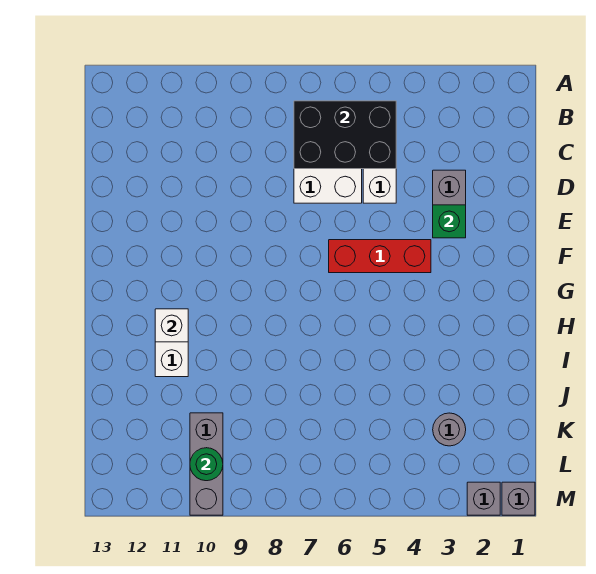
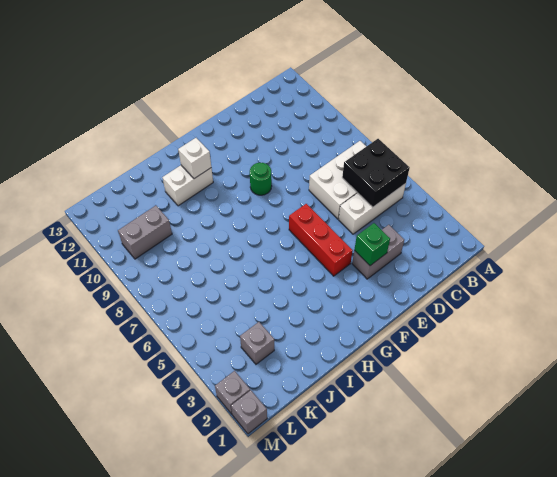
black brick B5:C7 level 2 -> black brick B5:C6 level 2
grey round brick K3 level 1 -> grey brick K3 level 1
grey brick K10:M10 level 1 -> grey brick K10:L10 level 1
green round brick L10 level 2 -> green round brick F9 level 1

